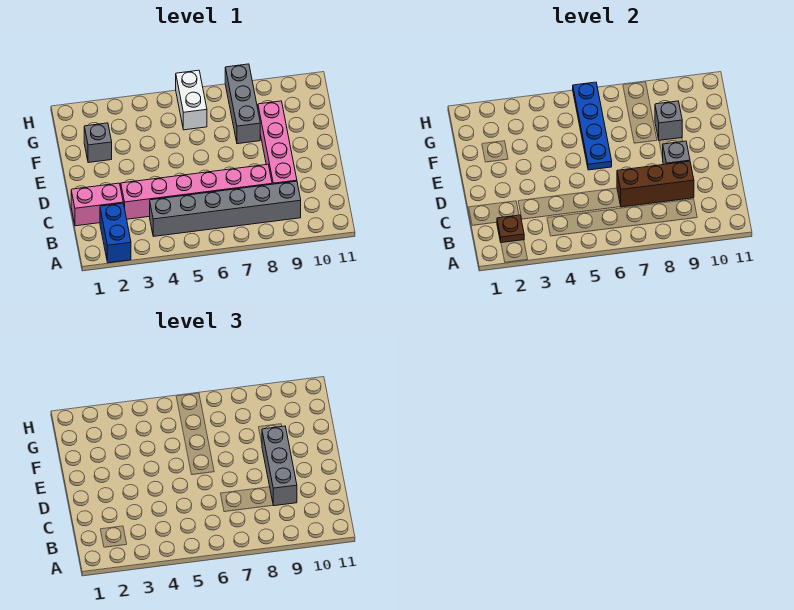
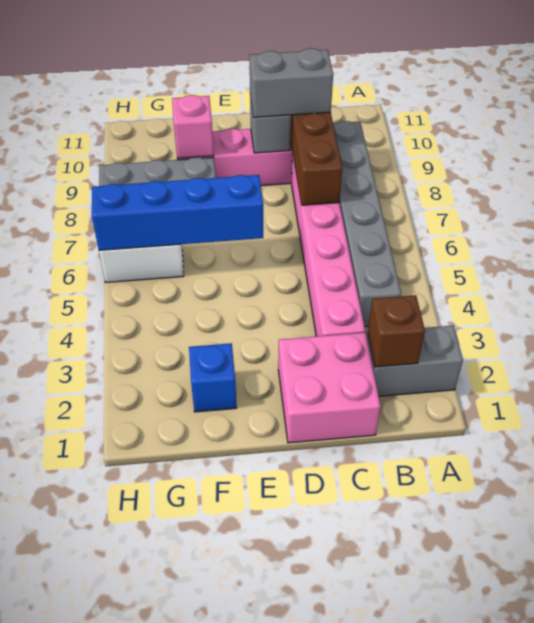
blue brick A2:B2 level 1 -> grey brick A2:B2 level 1
brown plate B2 level 2 -> brown brick B2 level 2
pink brick C1:C2 level 1 -> pink brick C1:D2 level 1
grey brick C9:E9 level 3 -> grey brick C9:D9 level 3
blue plate E6:H6 level 2 -> blue brick E6:H6 level 2
grey brick F2 level 1 -> blue brick F2 level 1
grey brick F9 level 2 -> pink brick F9 level 2

